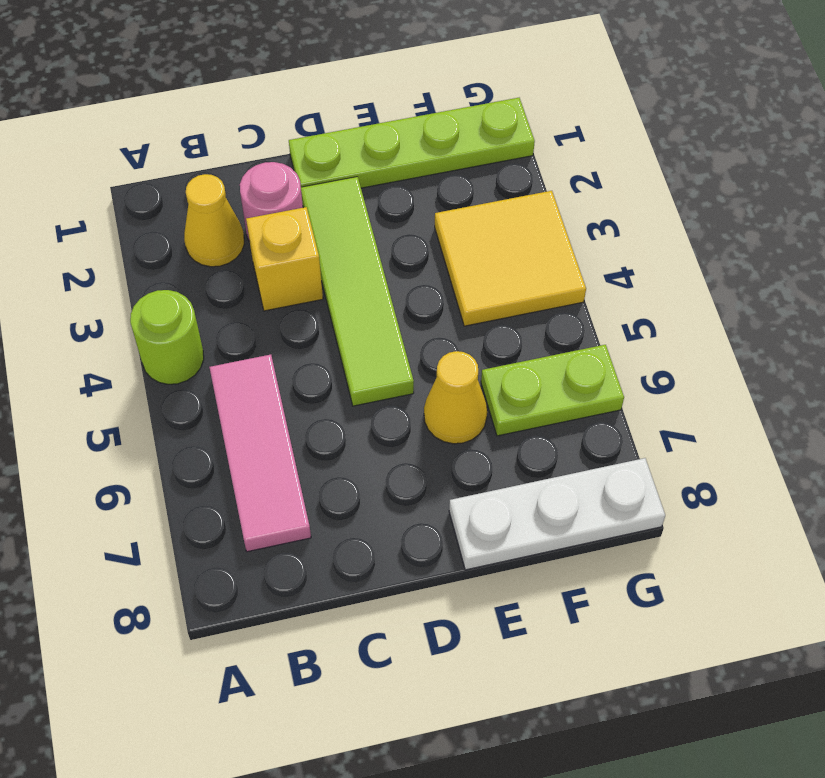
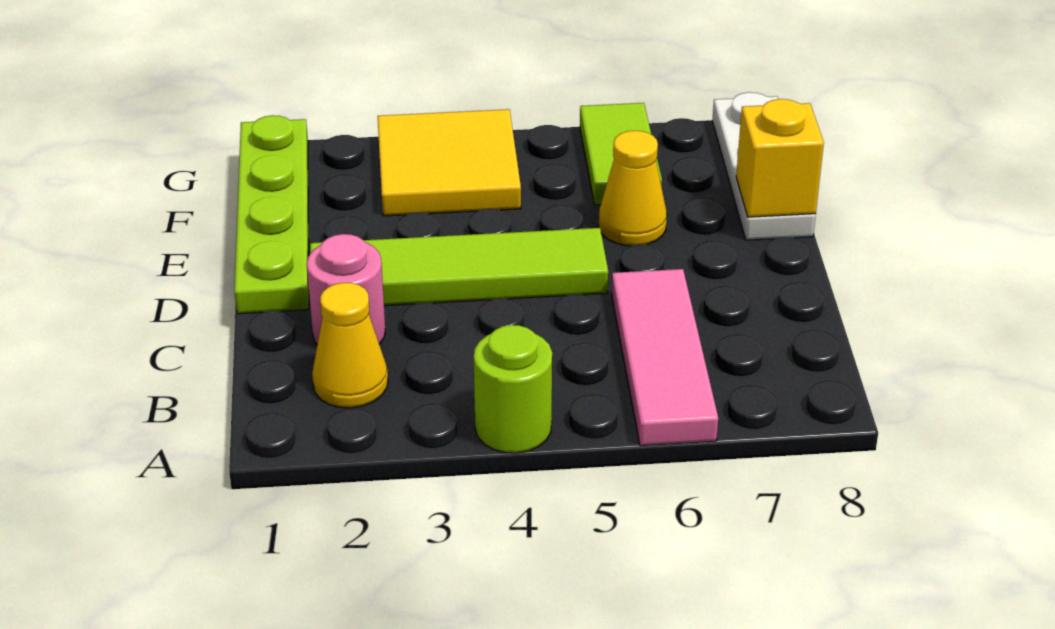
pink tile B5:B7 level 1 -> pink tile A6:C6 level 1
yellow brick C3 level 1 -> yellow brick E8 level 2
lime plate F6:G6 level 1 -> lime tile F6:G6 level 1

